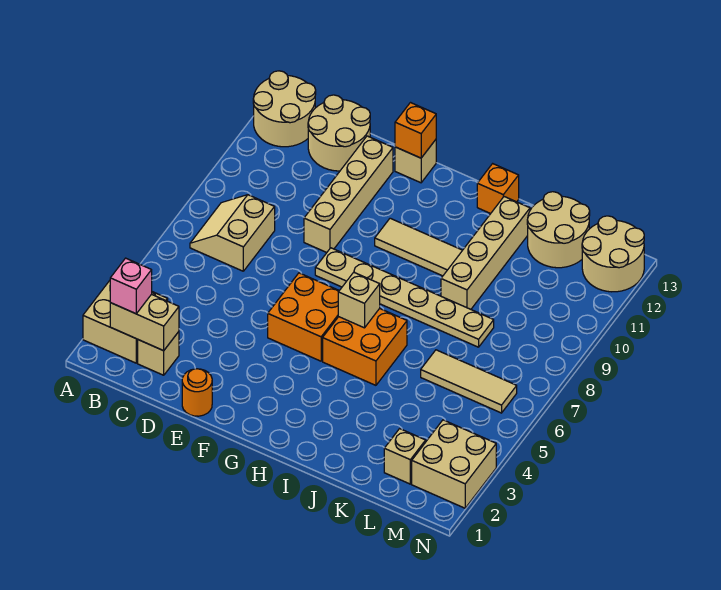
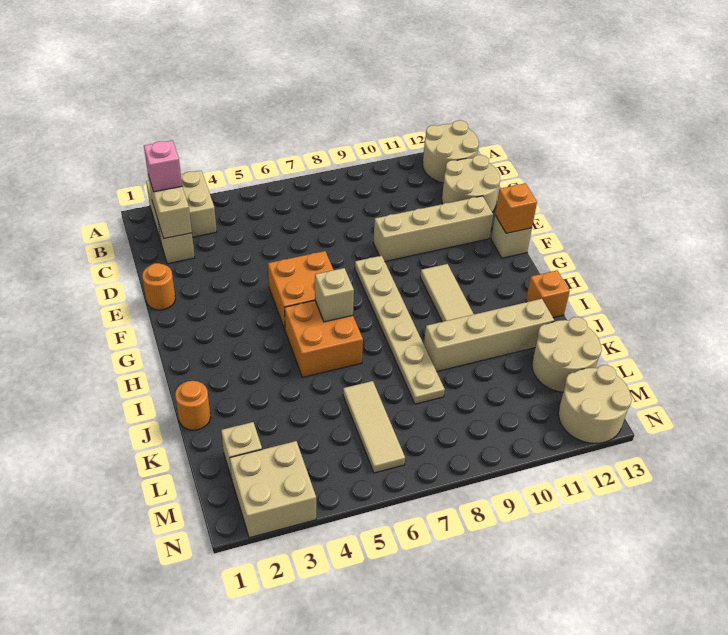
tan slope B7:C8 level 1 top C -> none
none -> orange round brick J1 level 1

